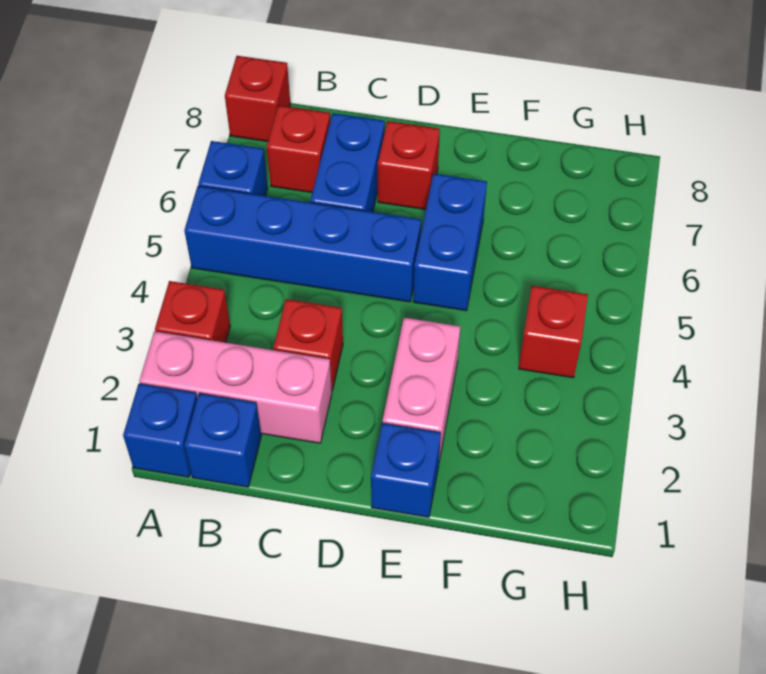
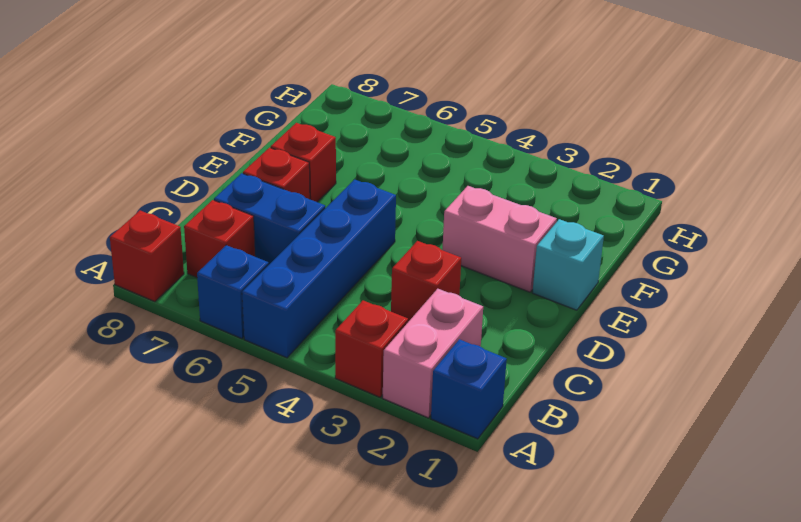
pink brick A2:C2 level 1 -> pink brick A2:B2 level 1
blue brick B1 level 1 -> none
blue brick E1 level 1 -> cyan brick E1 level 1
blue brick E5:E6 level 1 -> none
red brick G4 level 1 -> red brick E7 level 1

